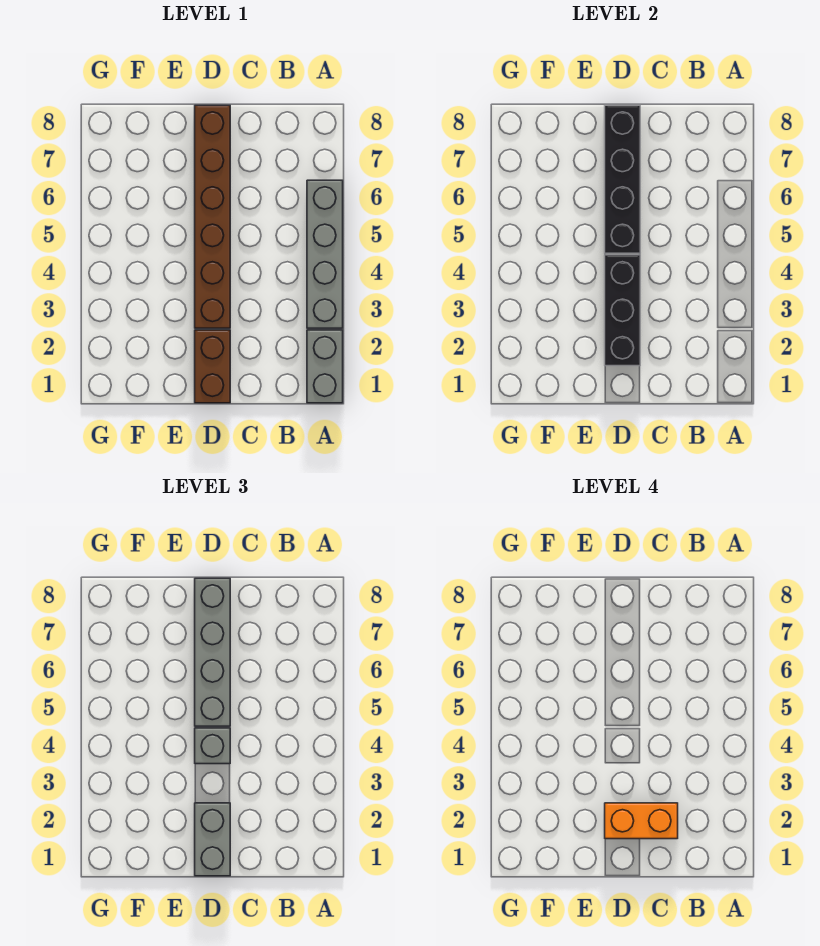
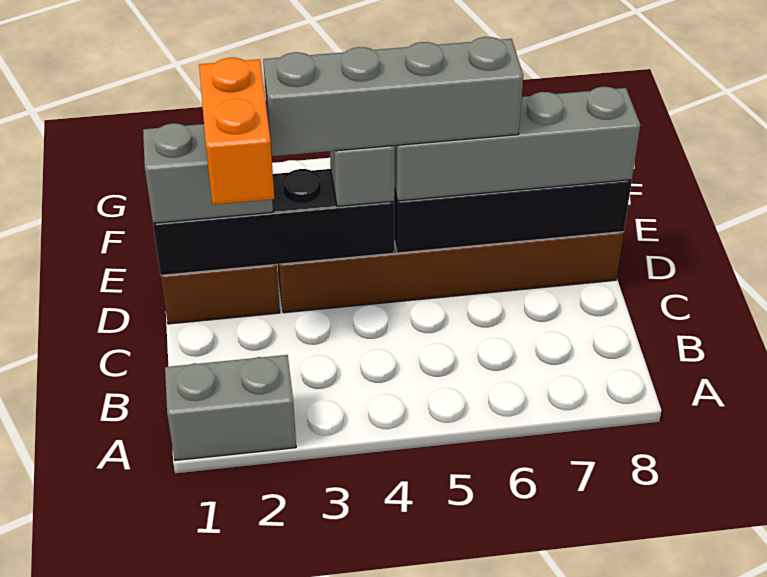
grey brick A3:A6 level 1 -> grey brick D3:D6 level 4
black brick D2:D4 level 2 -> black brick D1:D4 level 2

